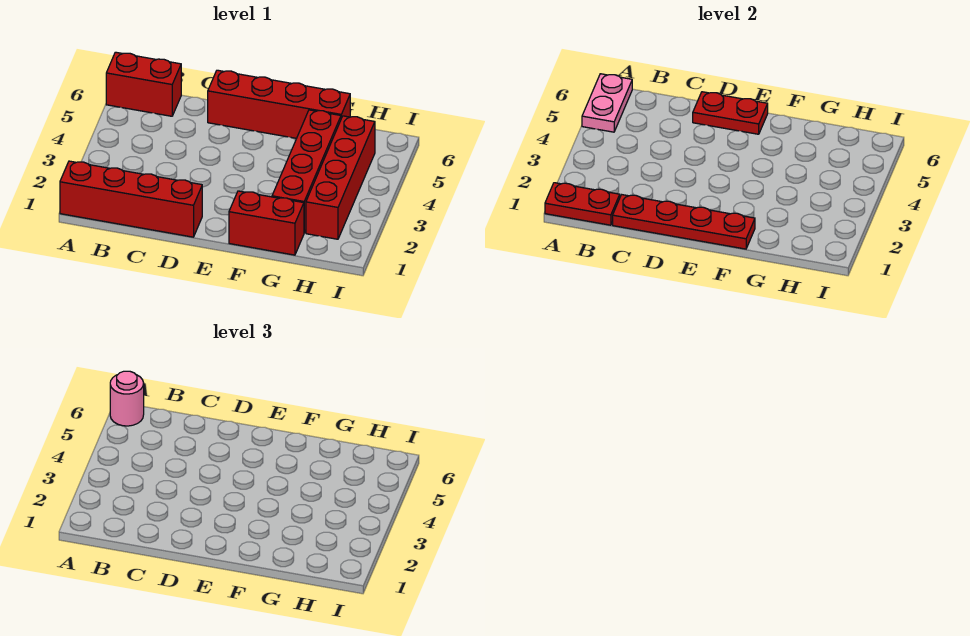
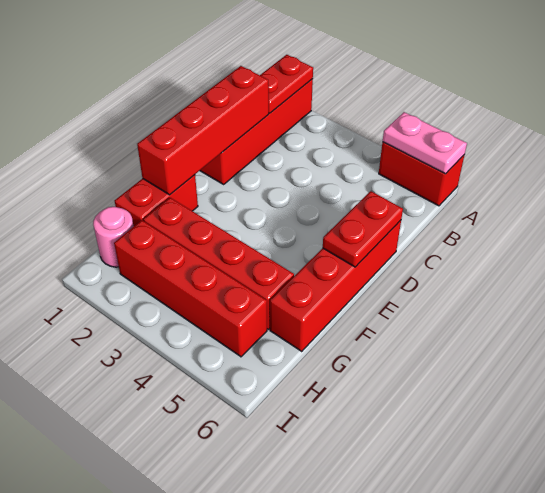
red brick A6:B6 level 1 -> red brick A5:A6 level 1
pink round brick A6 level 3 -> pink round brick H1 level 1
red plate C1:F1 level 2 -> red brick C1:F1 level 2

